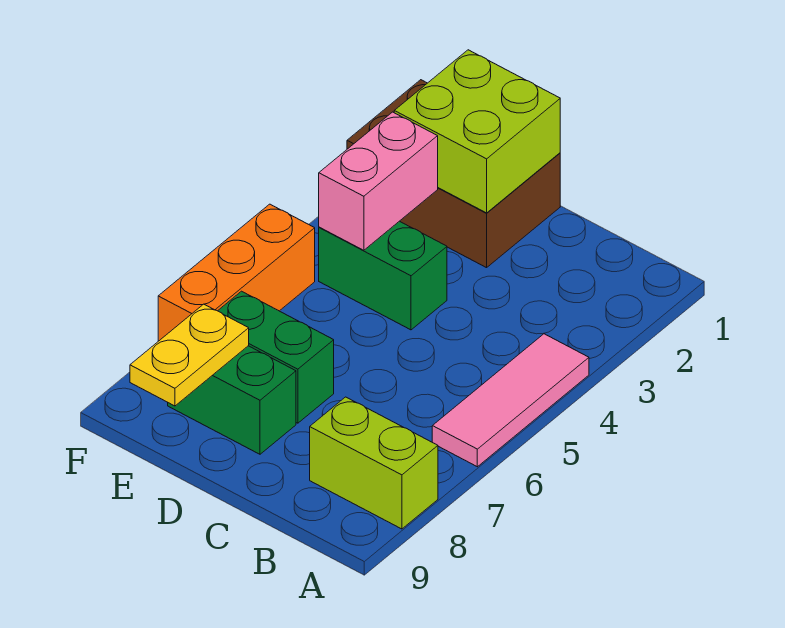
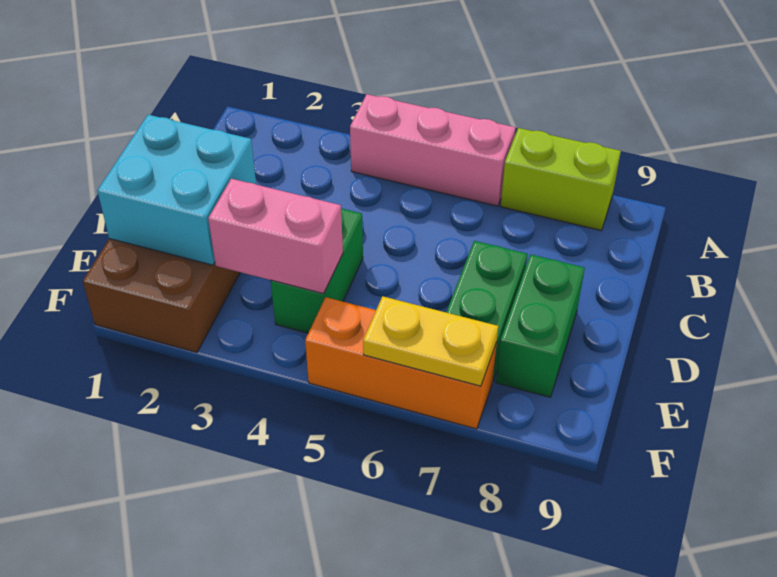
pink tile A4:A6 level 1 -> pink brick A4:A6 level 1
lime brick A8:B8 level 1 -> lime brick A7:A8 level 1
lime brick D1:E2 level 2 -> cyan brick D1:E2 level 2
yellow plate E8:E9 level 2 -> yellow plate F6:F7 level 2

